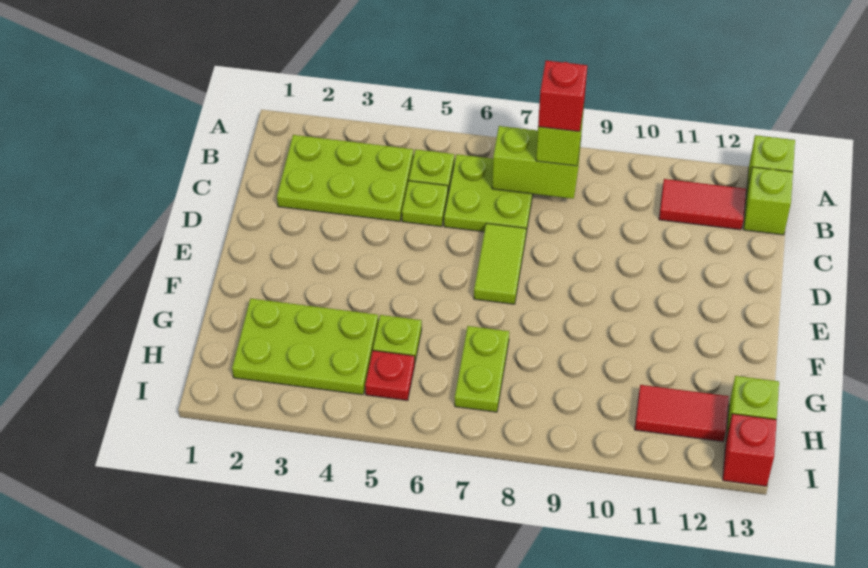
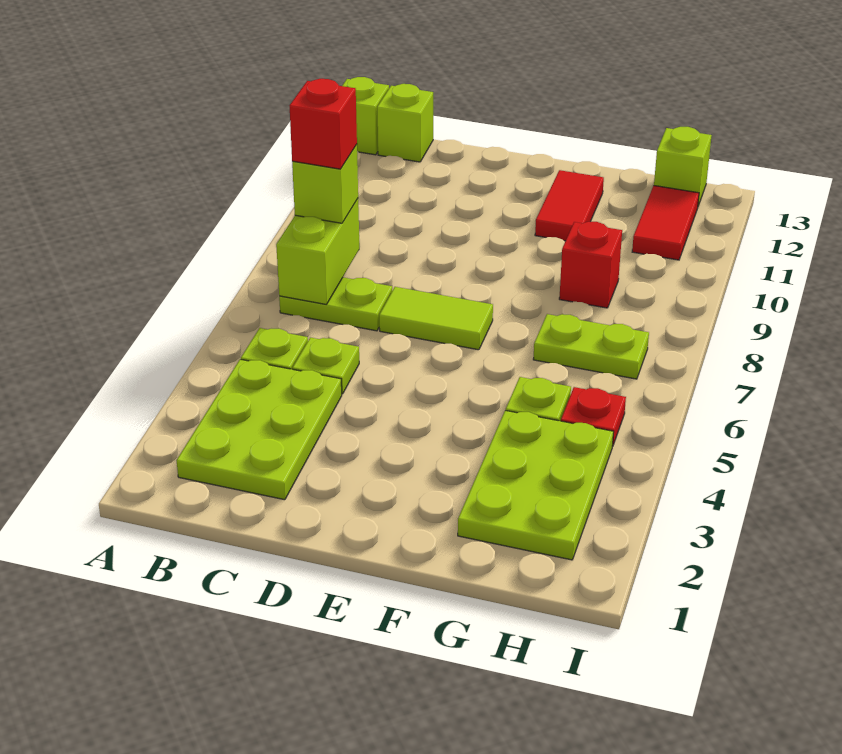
lime plate B6:C7 level 1 -> lime plate B7:C7 level 1
red tile B11:B12 level 1 -> red tile F11:F12 level 1
red brick I13 level 1 -> red brick G9 level 1

